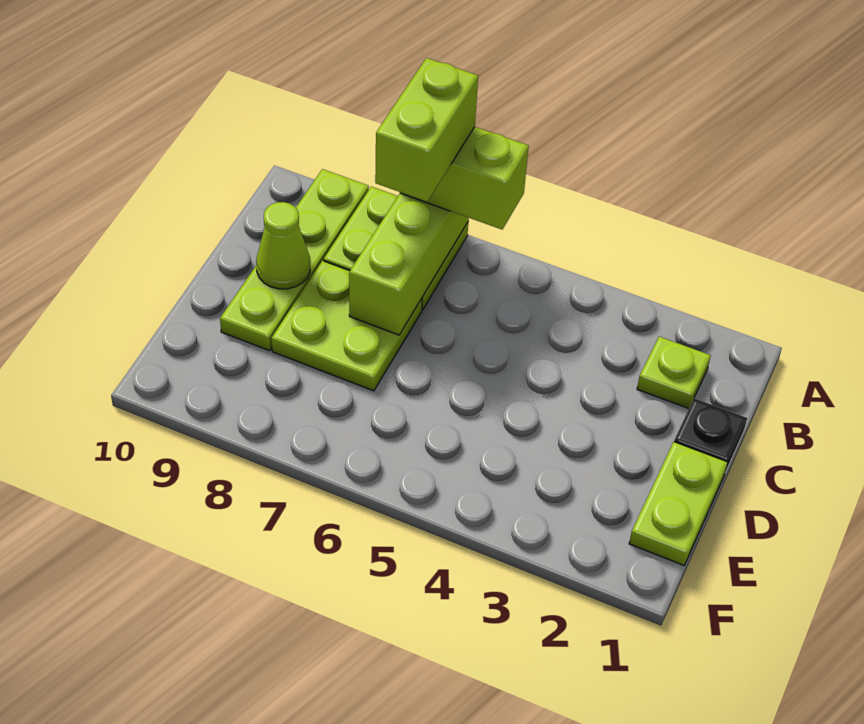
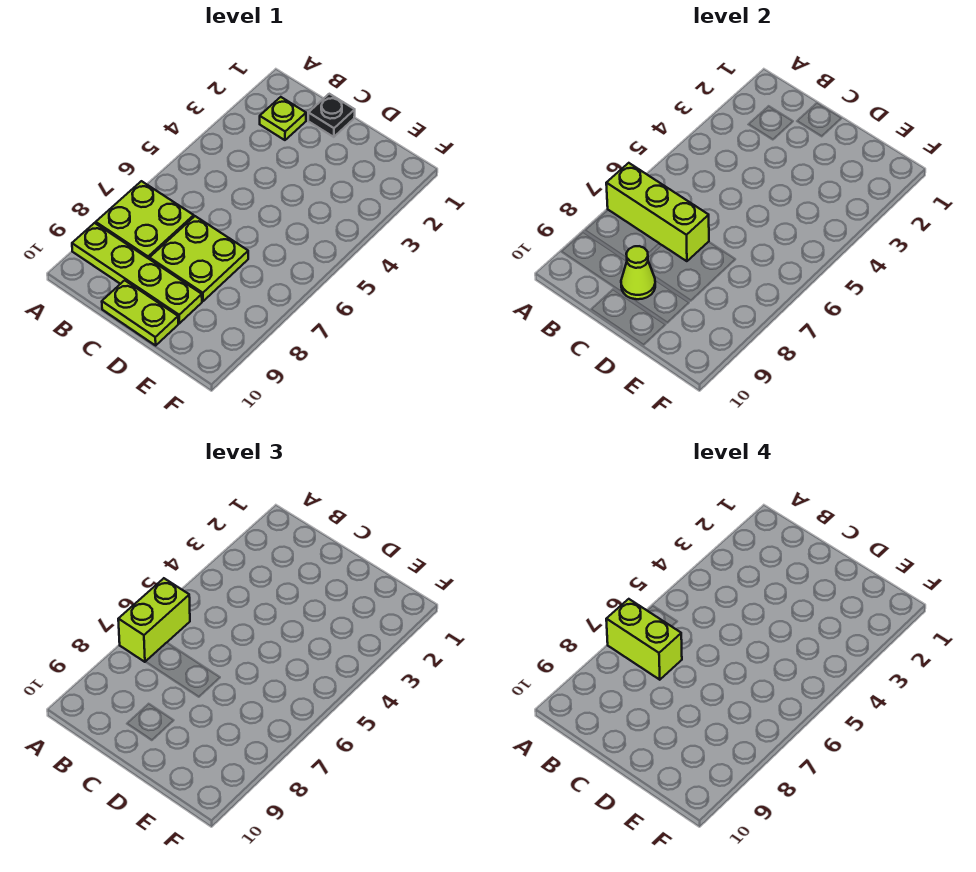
lime plate D1:E1 level 1 -> lime plate C10:D10 level 1

